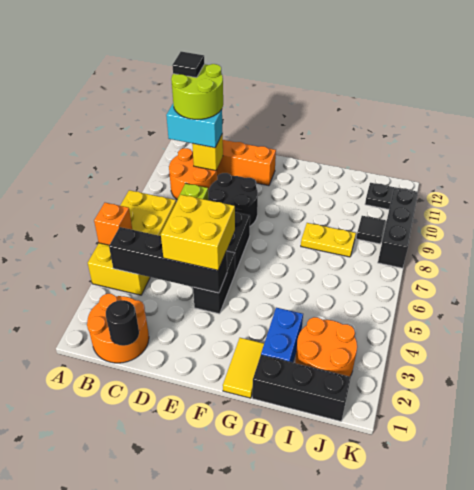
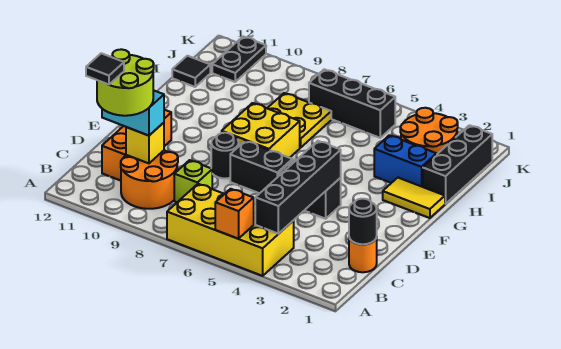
orange round brick B1:C2 level 1 -> orange round brick C1 level 1
cyan brick B10:C10 level 3 -> cyan brick C10:C11 level 3
yellow brick D4:E5 level 3 -> yellow brick F7:G8 level 1
black round brick D8:E9 level 1 -> black round brick E8 level 1
yellow plate H8:I8 level 1 -> yellow plate H7:I8 level 1
black tile J9 level 1 -> black tile I12 level 1
black brick K8:K10 level 1 -> black brick J5:J7 level 1

